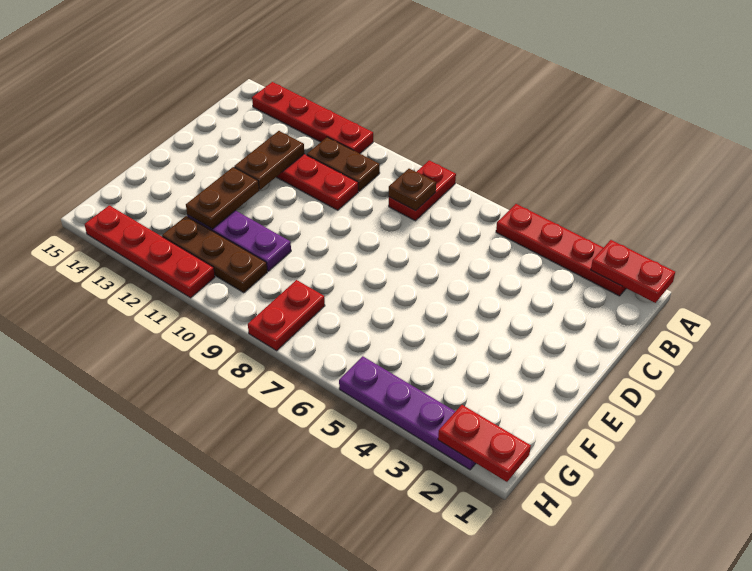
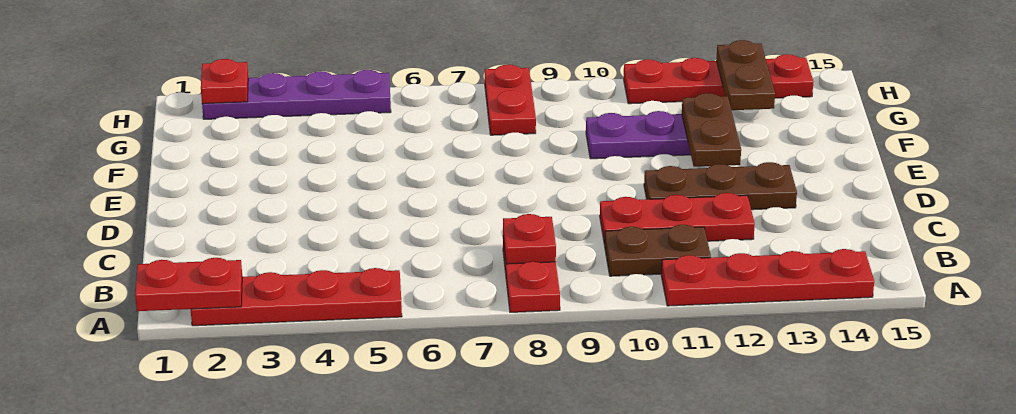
brown plate B8 level 2 -> red plate B8 level 2
brown plate C12:D12 level 2 -> brown plate G13:H13 level 2
brown plate G10:G12 level 1 -> brown plate D11:D13 level 1
red plate H1:H2 level 2 -> red plate H2 level 2

